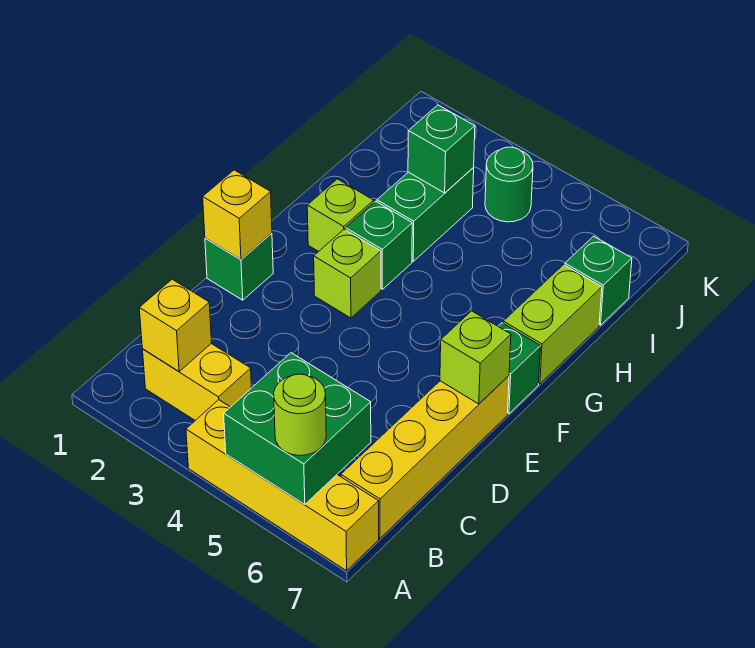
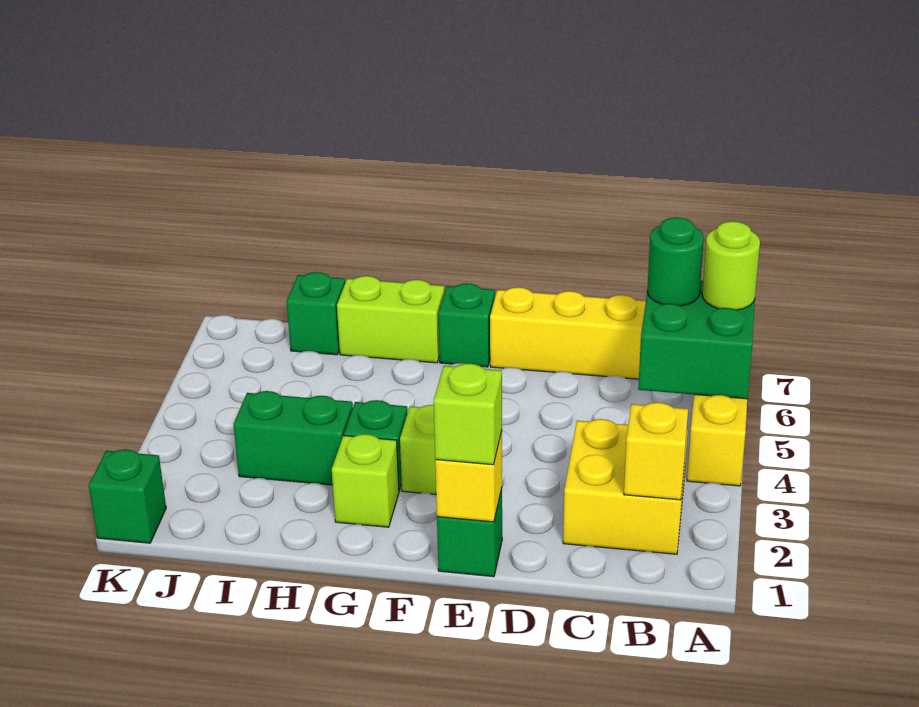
yellow brick B2:B3 level 1 -> yellow brick B2:C3 level 1
lime brick E7 level 2 -> lime brick E1 level 3
green brick I3 level 2 -> green brick K1 level 1
green round brick J4 level 1 -> green round brick B6 level 3

